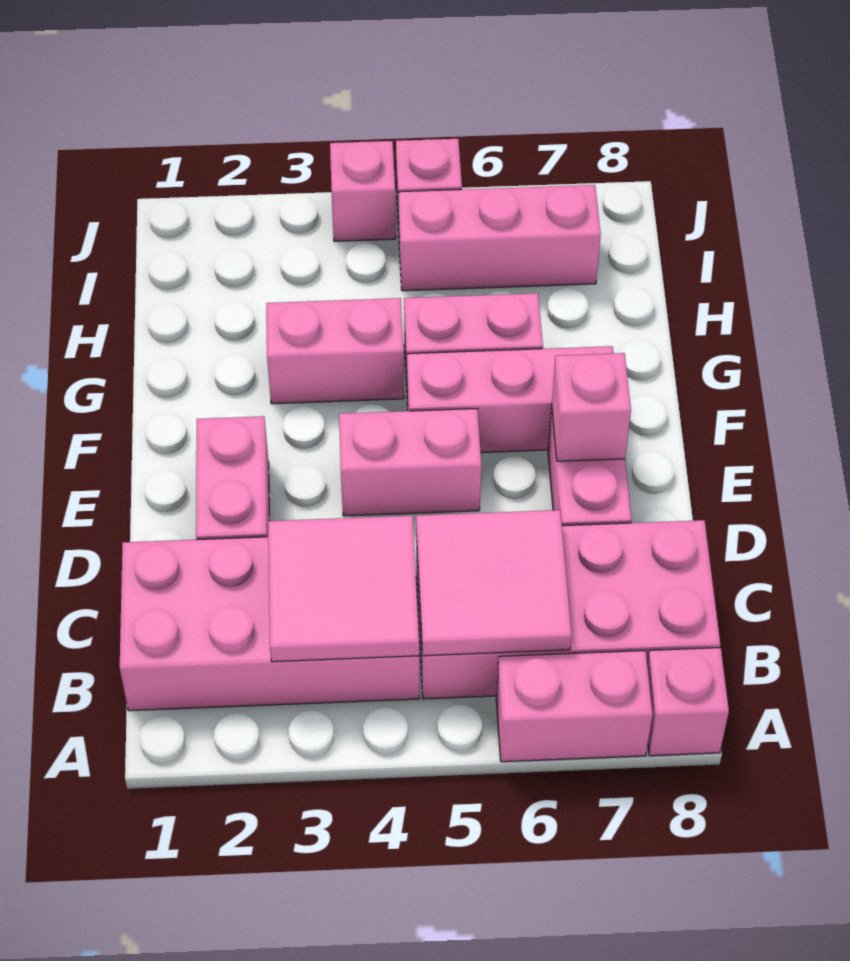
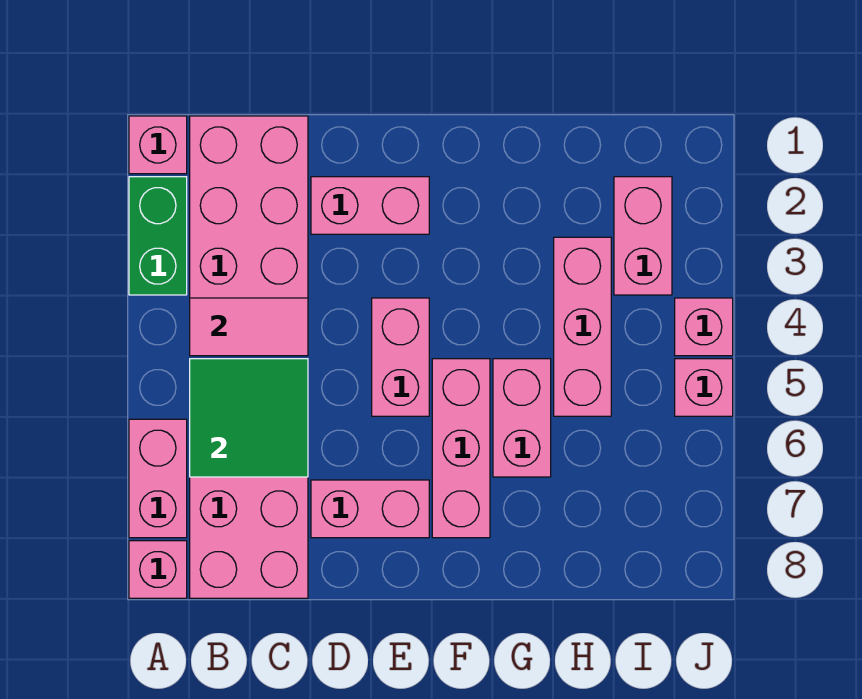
none -> green brick A2:A3 level 1
pink tile B3:C4 level 2 -> pink tile B4:C4 level 2
pink tile B5:C6 level 2 -> green tile B5:C6 level 2
pink brick E7 level 2 -> pink brick A1 level 1
pink brick G3:G4 level 1 -> pink brick I2:I3 level 1
pink brick I5:I7 level 1 -> pink brick H3:H5 level 1

